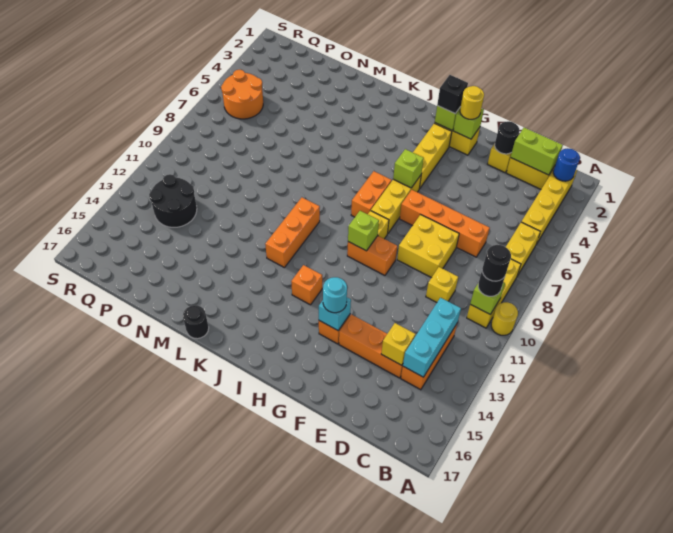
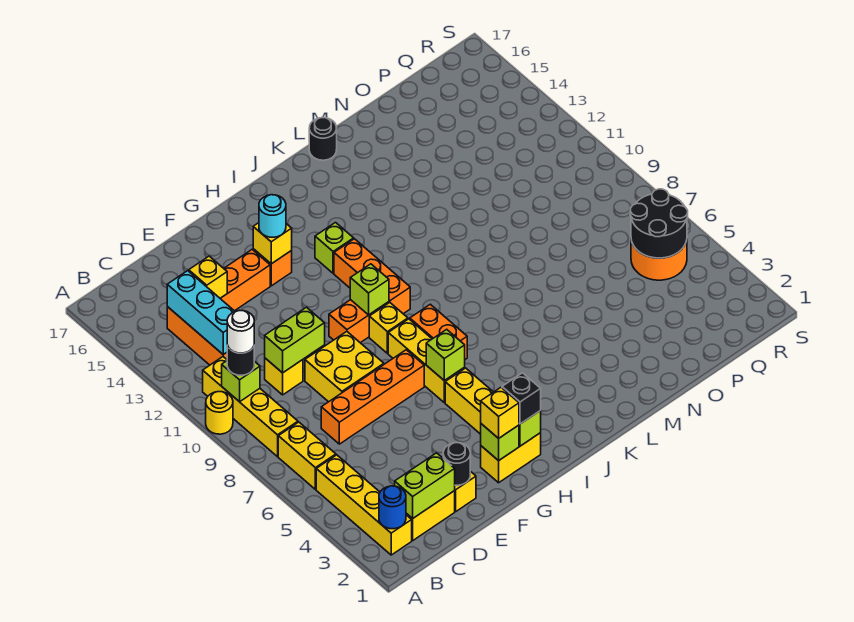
yellow brick B8:B10 level 1 -> yellow brick B8:B11 level 1
black round brick B10 level 4 -> white round brick B10 level 4
none -> lime brick D10:E10 level 2
yellow round brick G2 level 3 -> yellow brick G2 level 3
cyan brick G14 level 2 -> yellow brick G14 level 2
orange brick I13 level 1 -> lime brick I13 level 1
orange brick K10:K12 level 1 -> orange brick I10:I12 level 1
black round brick P12:Q13 level 1 -> black round brick Q5:R6 level 2

